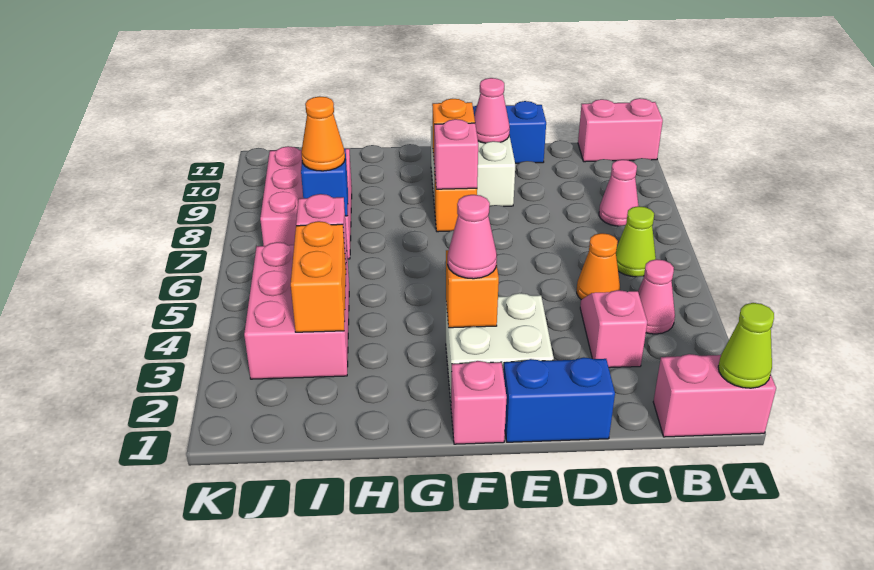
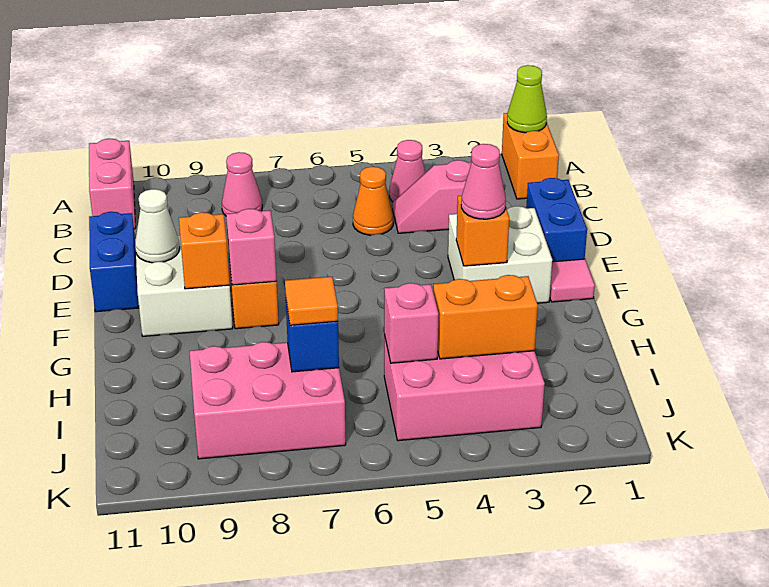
pink brick A1:B1 level 1 -> orange brick A1:B1 level 1
lime cone B6 level 1 -> none
pink cone E10 level 2 -> white cone E10 level 2
pink brick F1 level 1 -> pink tile F1 level 1
orange cone I7 level 3 -> orange tile I7 level 3

